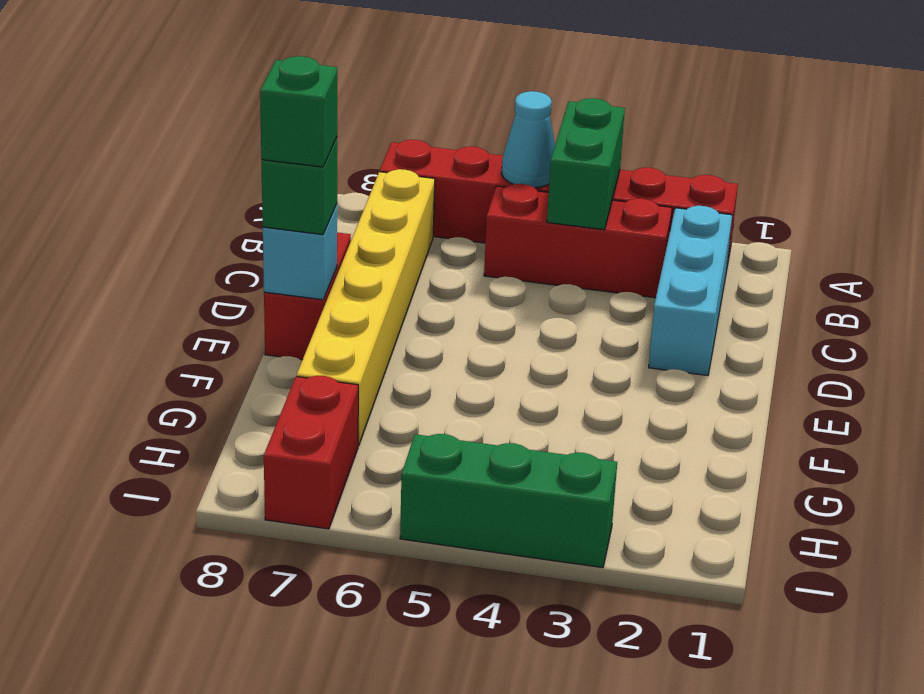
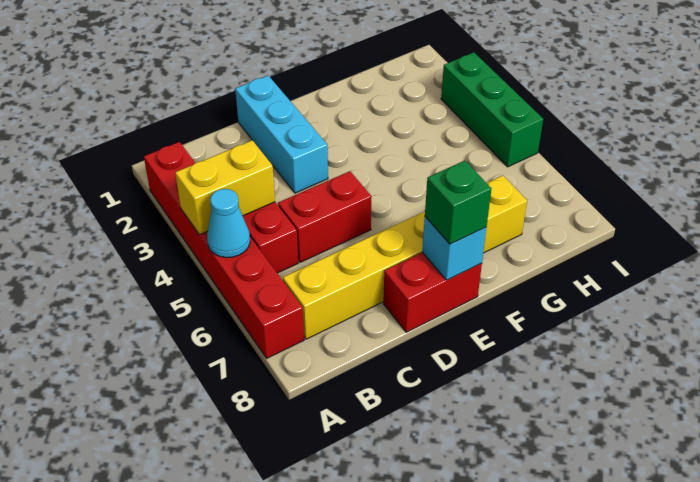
green brick A4:B4 level 2 -> yellow brick A4:B4 level 2
cyan brick B2:D2 level 1 -> cyan brick D1:D3 level 1
green brick E8 level 4 -> none
red brick H7:I7 level 1 -> red brick C5:D5 level 1

